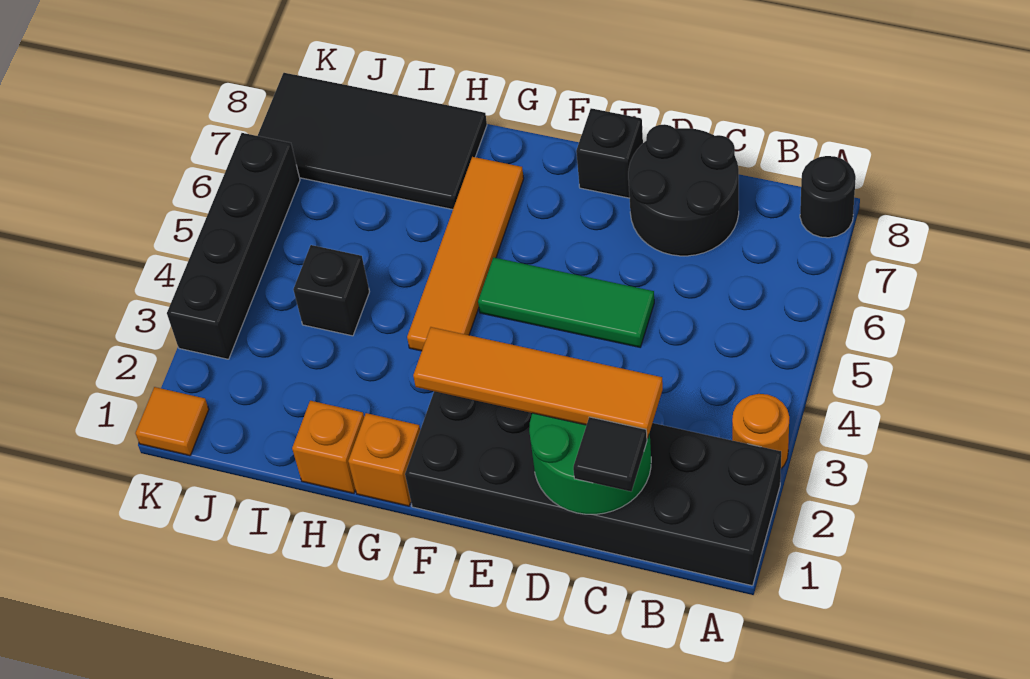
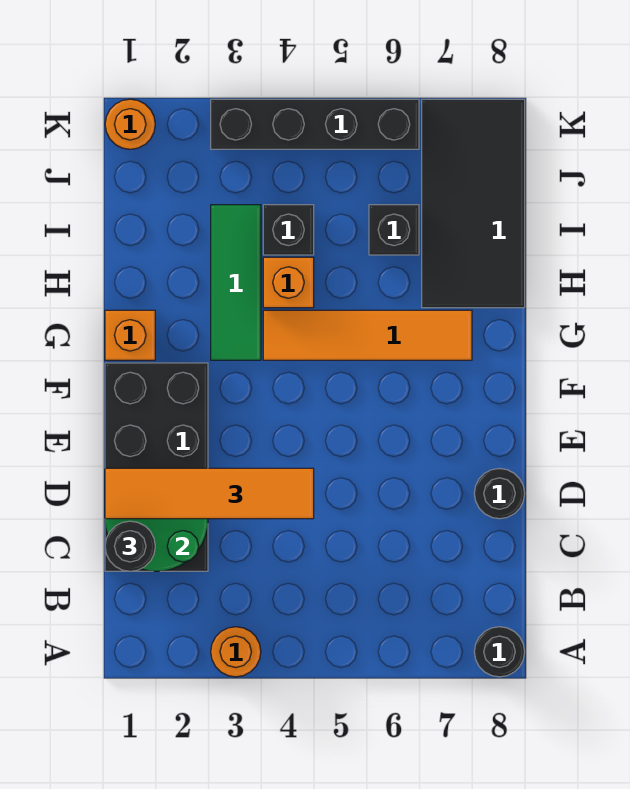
black brick A1:F2 level 1 -> black brick C1:F2 level 1
black tile C1 level 3 -> black round brick C1 level 3
orange tile C2:F2 level 3 -> orange tile D1:D4 level 3
black round brick C7:D8 level 1 -> black round brick D8 level 1
green tile D5:F5 level 1 -> green tile G3:I3 level 1
black brick E8 level 1 -> black brick I6 level 1
orange brick H1 level 1 -> orange brick H4 level 1
orange tile K1 level 1 -> orange round brick K1 level 1

